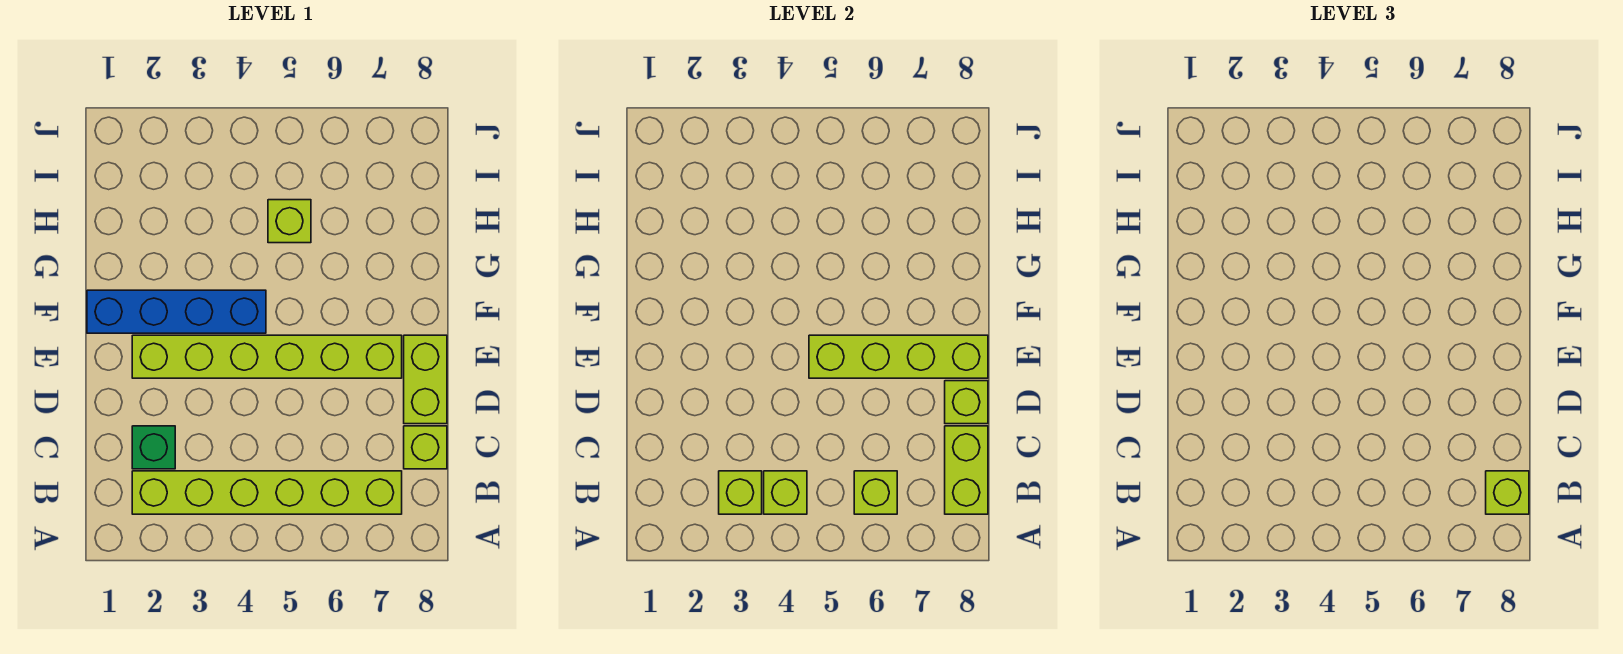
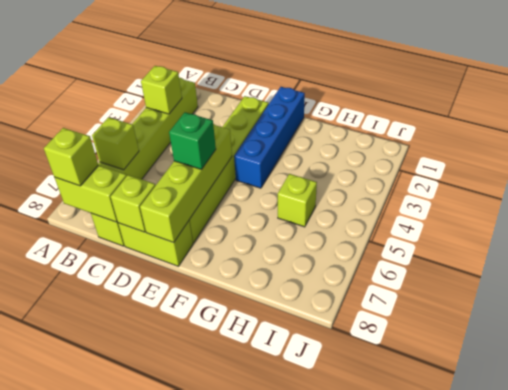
lime brick B4 level 2 -> none
green brick C2 level 1 -> green brick E6 level 3

